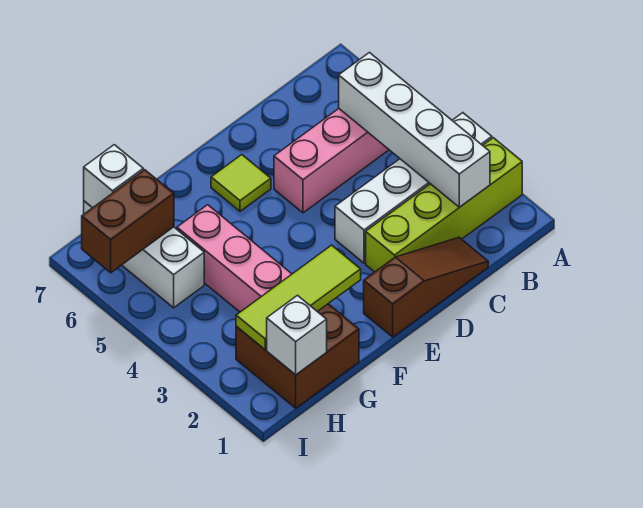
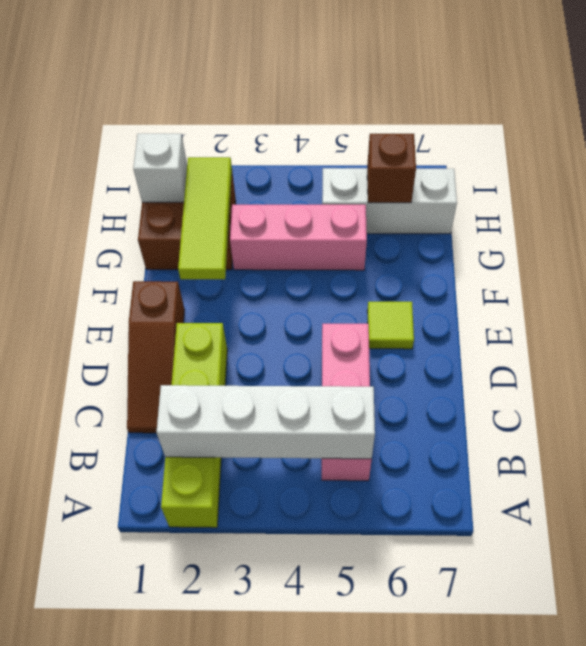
white brick A3:D3 level 1 -> none
brown brick H6:I6 level 2 -> brown brick H6 level 2
white brick H7 level 2 -> none

